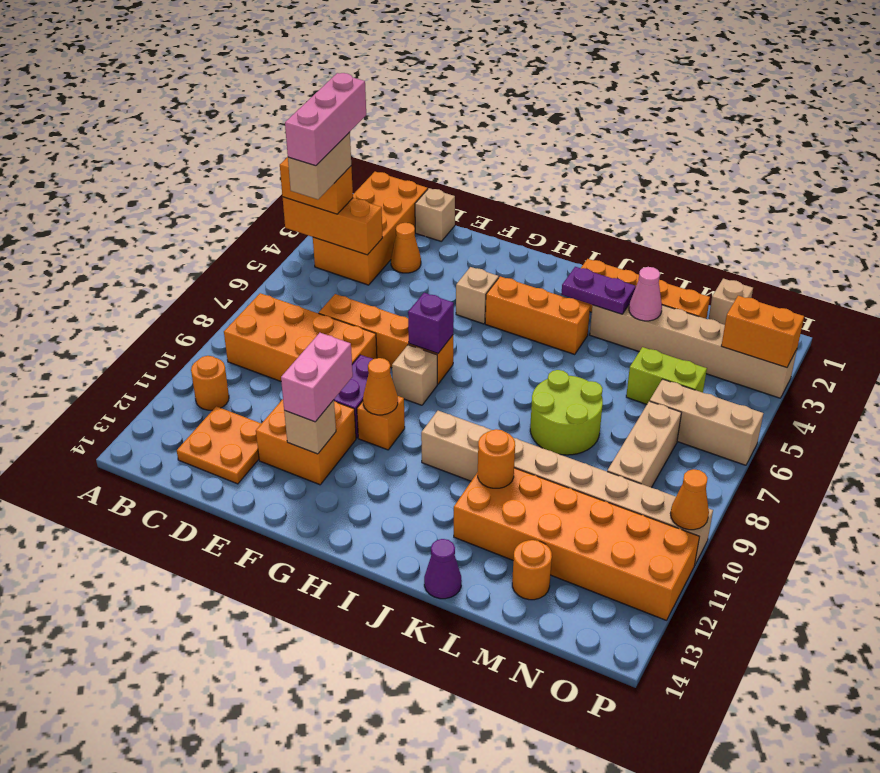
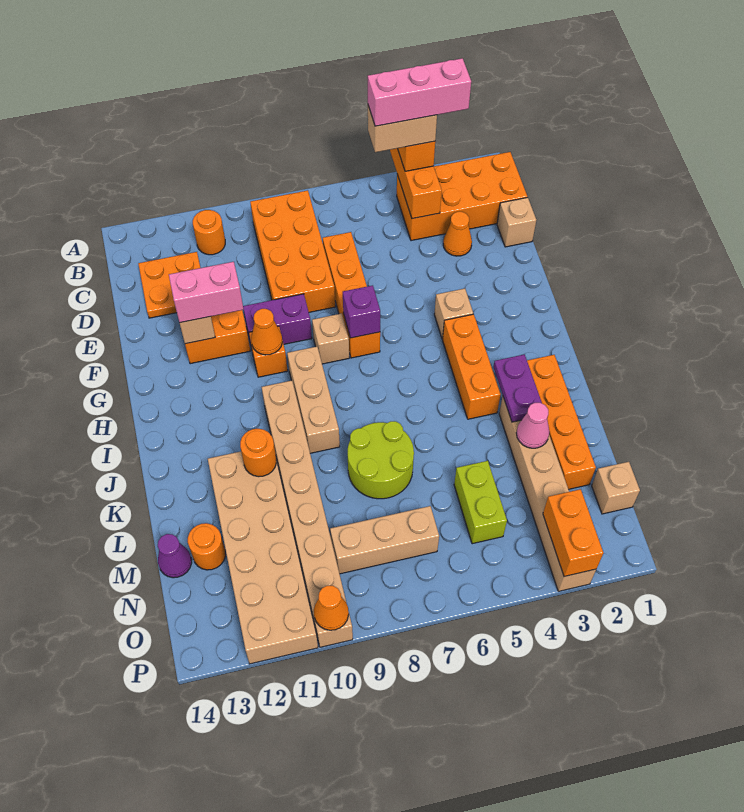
orange brick K11:P12 level 1 -> tan brick K11:P12 level 1
purple cone K14 level 1 -> purple cone M14 level 1
tan brick N6:P6 level 1 -> tan brick H9:J9 level 1

